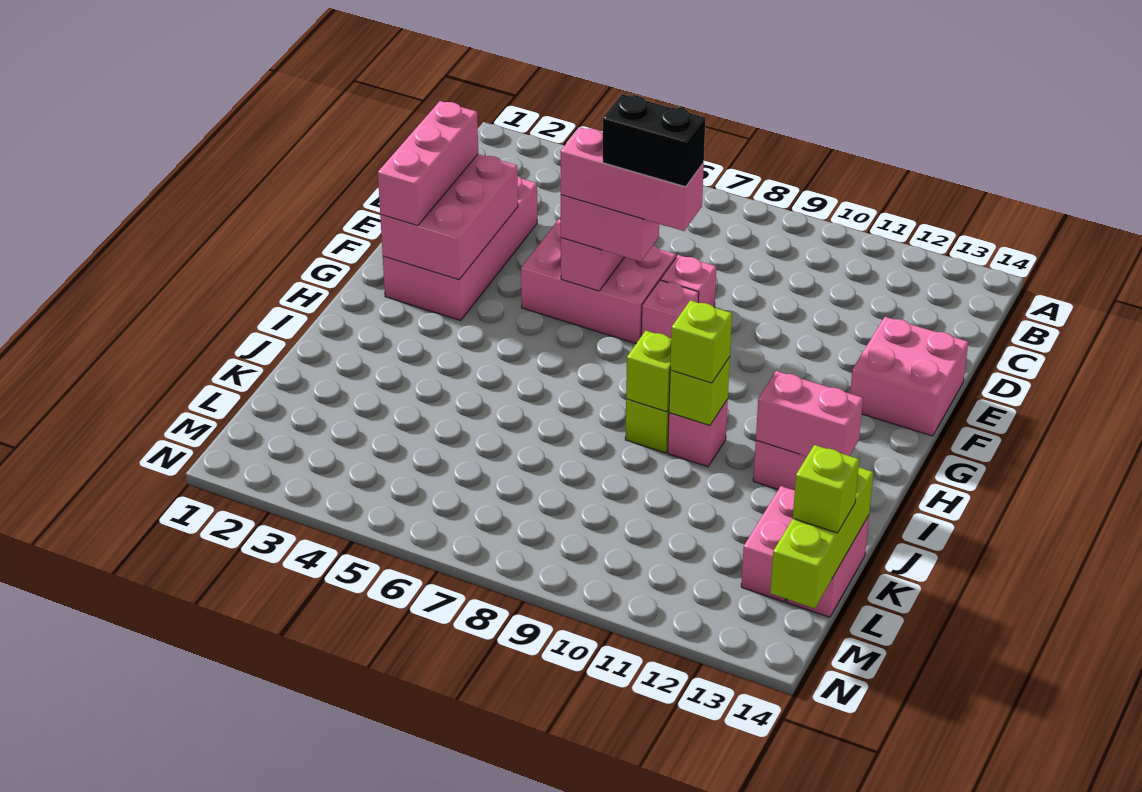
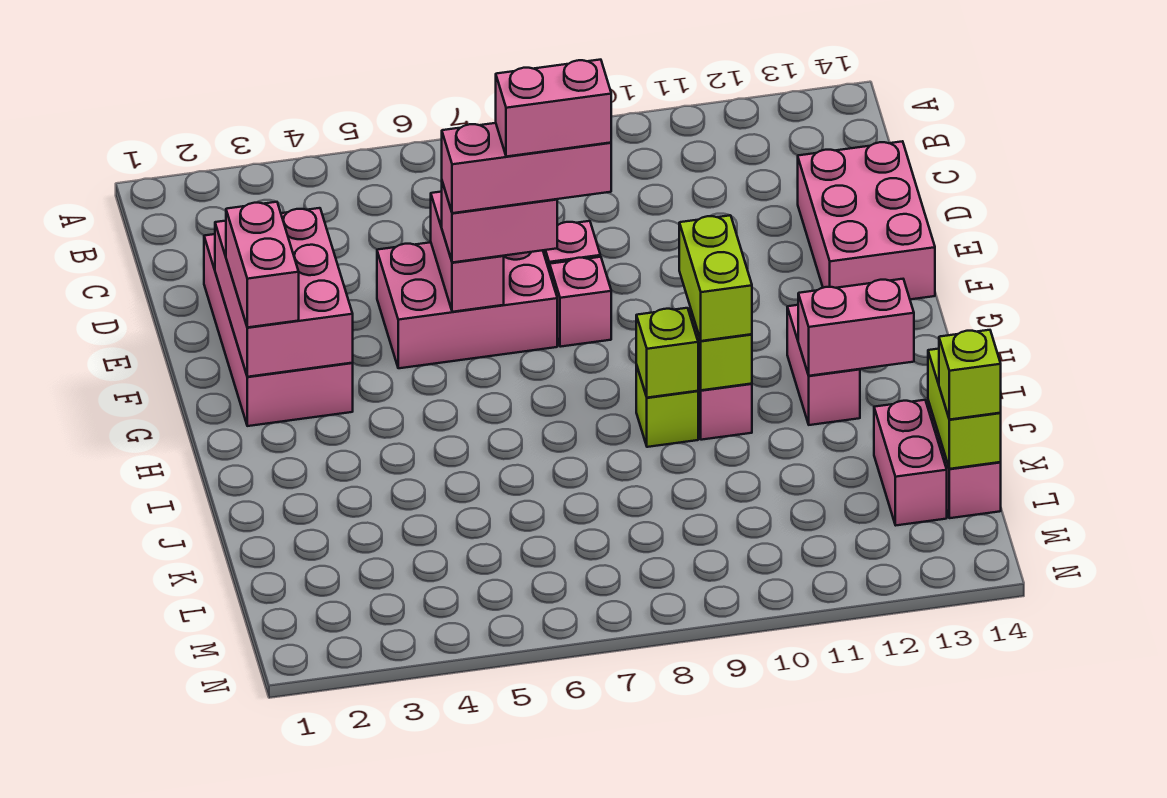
pink brick E2:G2 level 3 -> pink brick F2:G2 level 3
pink brick E13:F14 level 1 -> pink brick D13:F14 level 1
black brick F7:F8 level 5 -> pink brick F7:F8 level 5
lime brick I10 level 3 -> lime brick H10:I10 level 3
lime brick K14:M14 level 2 -> lime brick K14:L14 level 2

